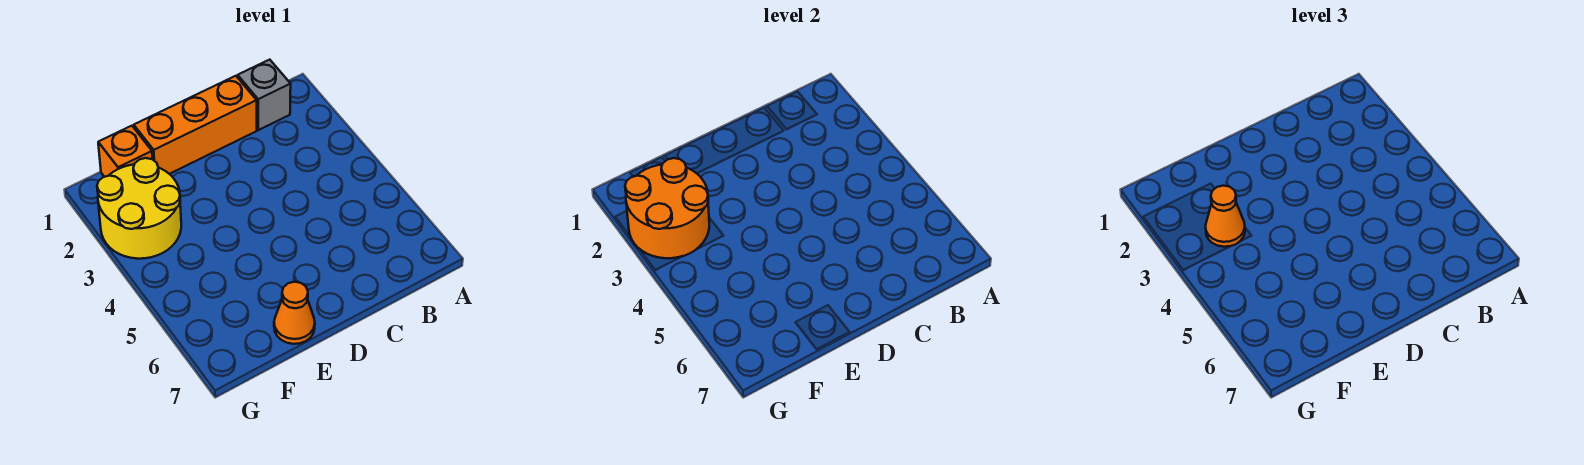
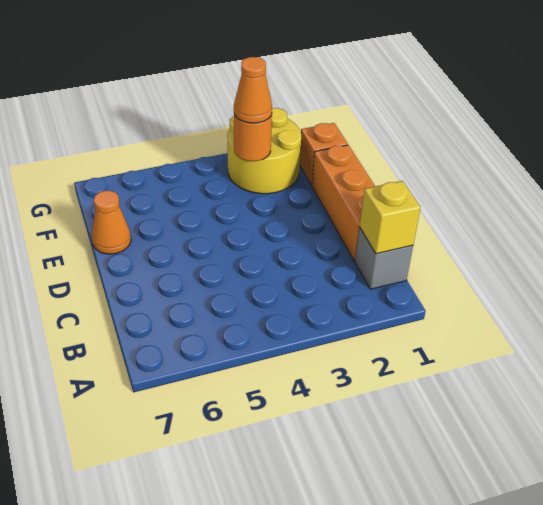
none -> yellow brick B1 level 2
orange round brick F2:G3 level 2 -> orange round brick F3 level 2

